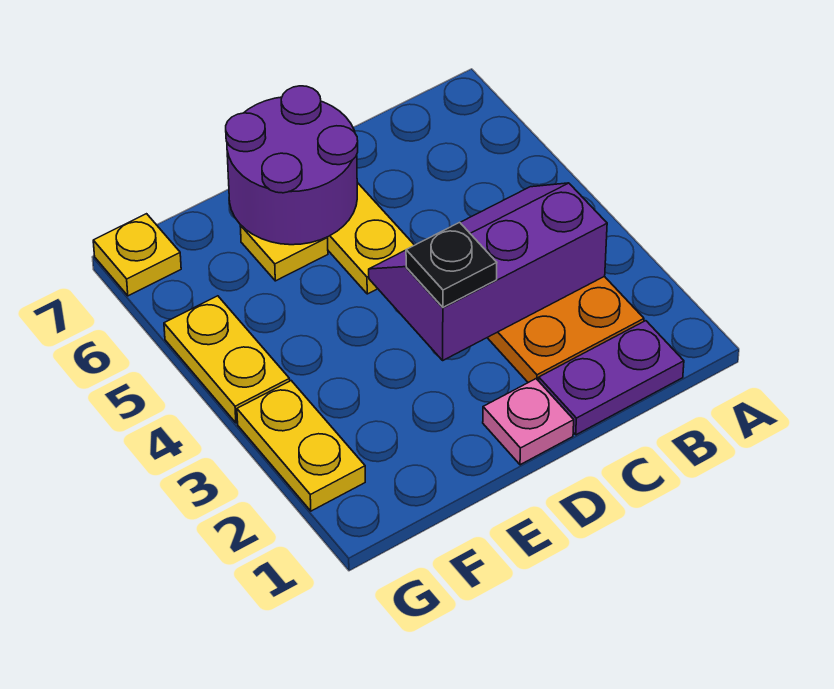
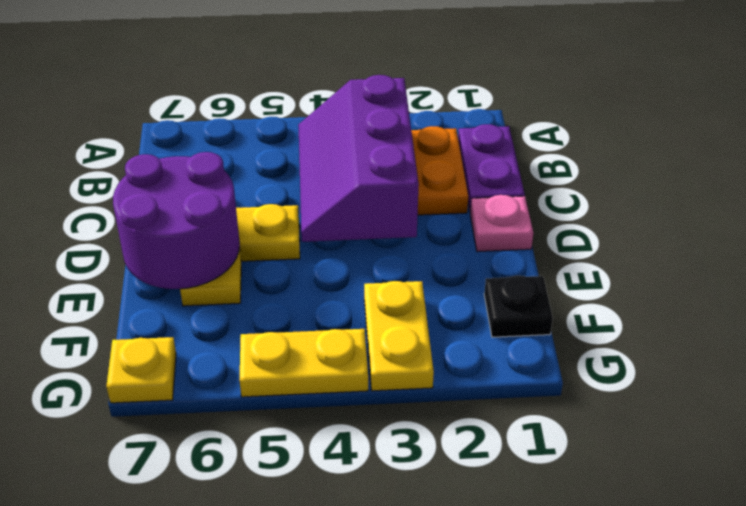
black plate D3 level 3 -> black plate F1 level 1
yellow plate G2:G3 level 1 -> yellow plate F3:G3 level 1

